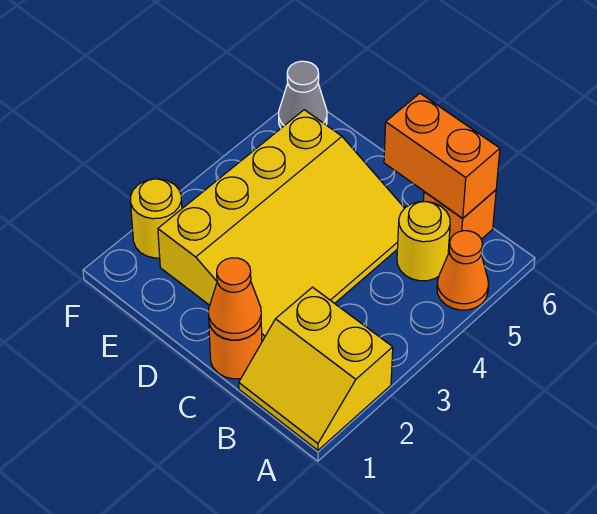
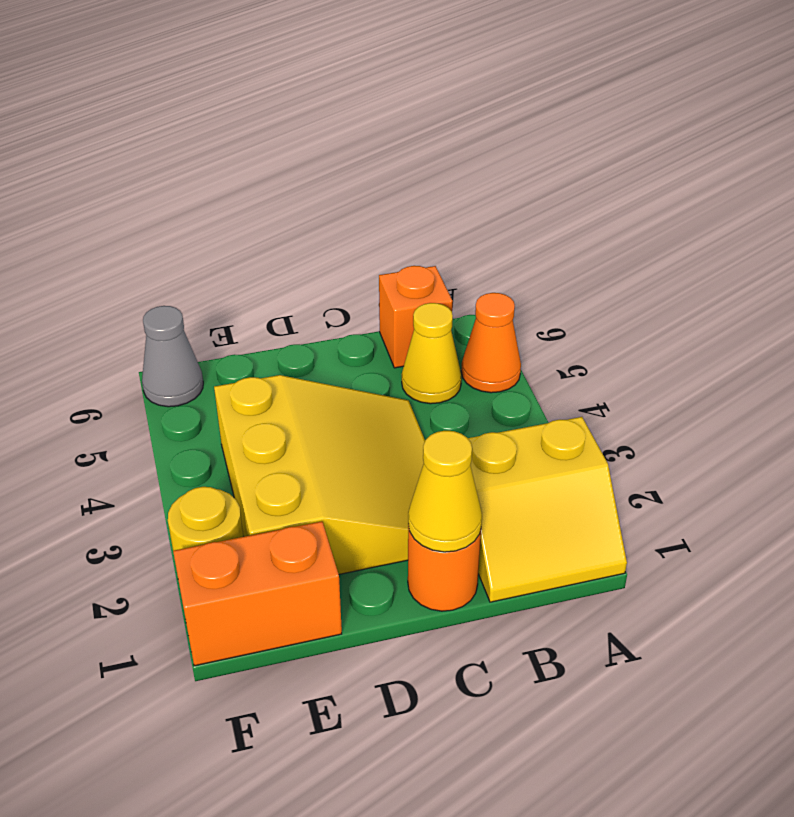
yellow round brick B5 level 1 -> yellow cone B5 level 1
orange brick B6:C6 level 2 -> orange brick E1:F1 level 1
orange cone C1 level 2 -> yellow cone C1 level 2
yellow slope C2:E5 level 1 top E -> yellow slope C2:E4 level 1 top E

